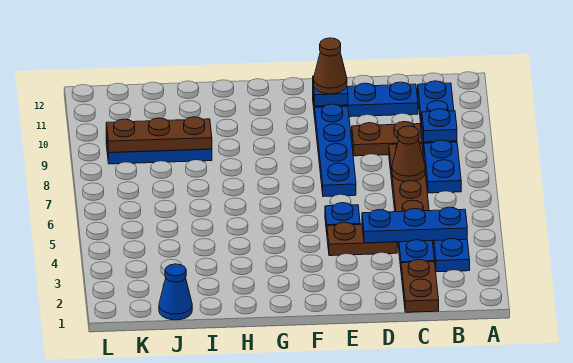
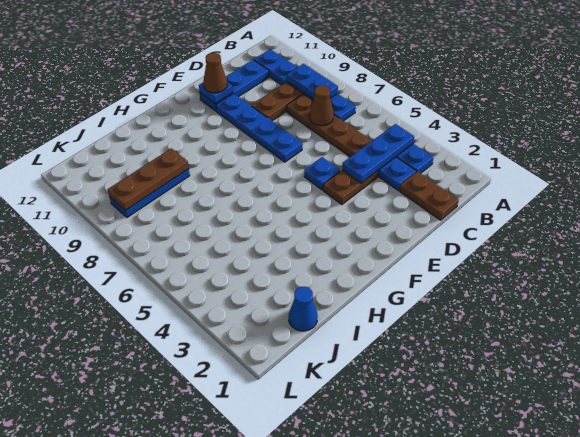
blue plate B9 level 2 -> blue plate B8:B9 level 2

